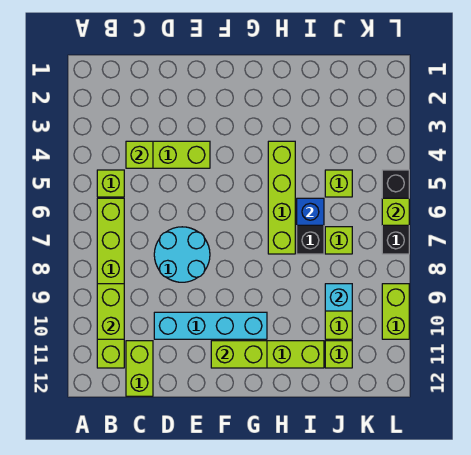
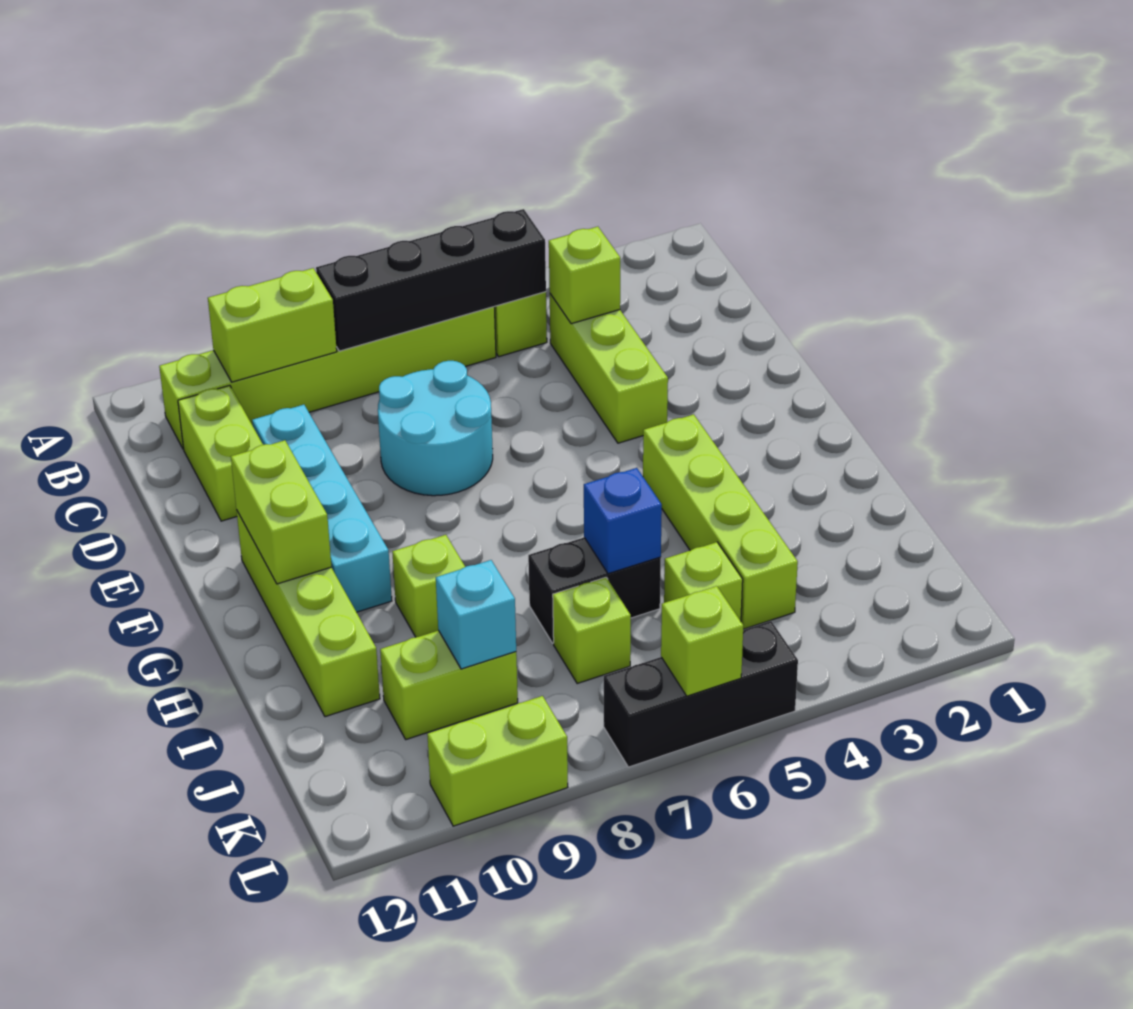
none -> black brick B5:B8 level 2
lime brick C11:C12 level 1 -> lime brick C11:D11 level 1
lime brick H4:H7 level 1 -> lime brick G4:J4 level 1
lime brick J11 level 1 -> lime brick H9 level 1

